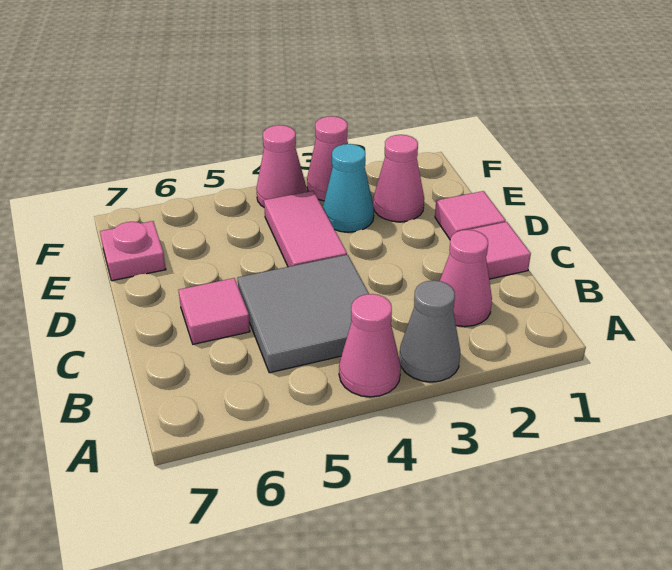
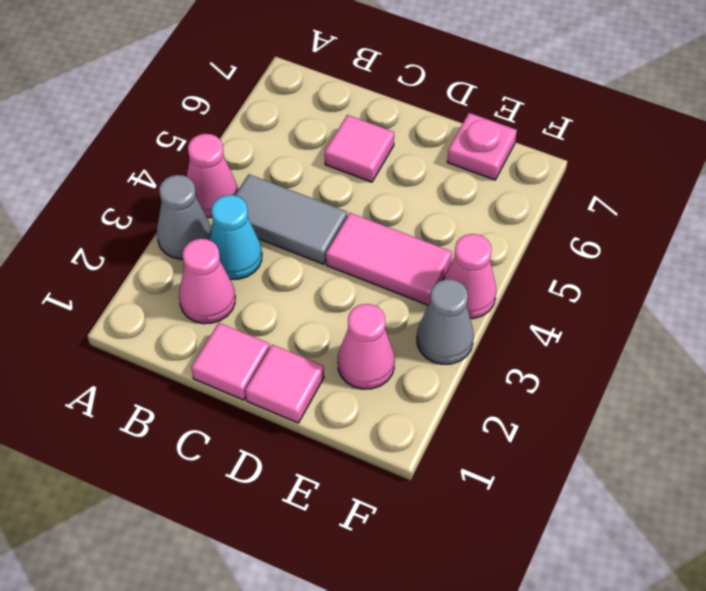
grey tile B4:C5 level 1 -> grey tile B4:C4 level 1
cyan cone E3 level 1 -> cyan cone B3 level 1
pink cone F3 level 1 -> grey cone F3 level 1

